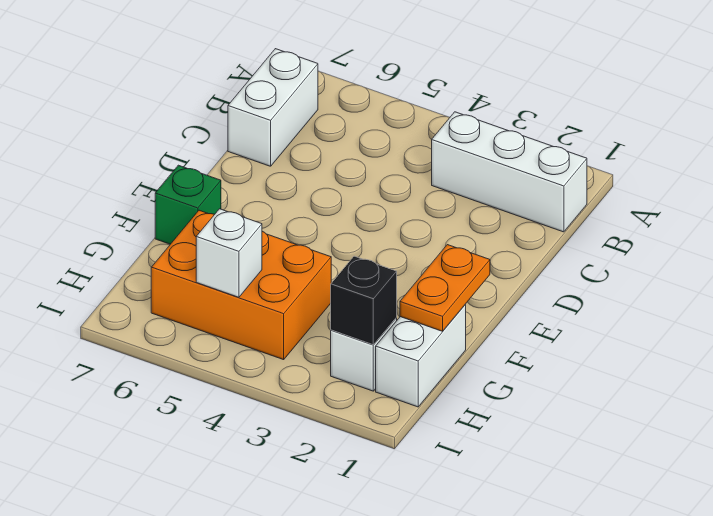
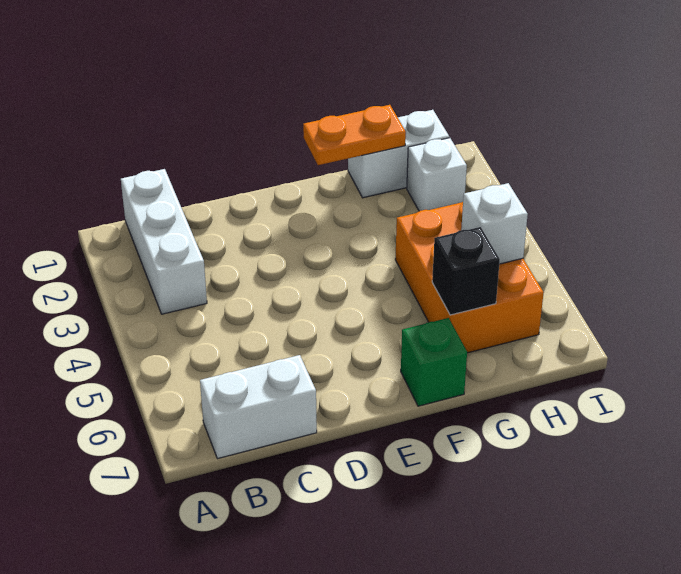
black brick H2 level 2 -> black brick G6 level 2

